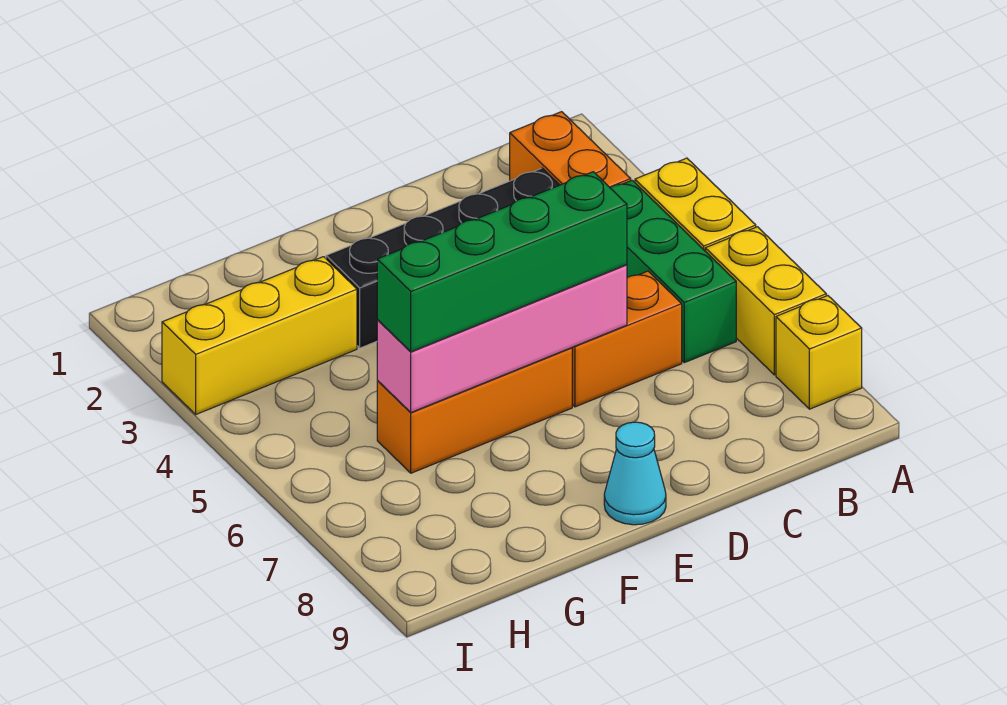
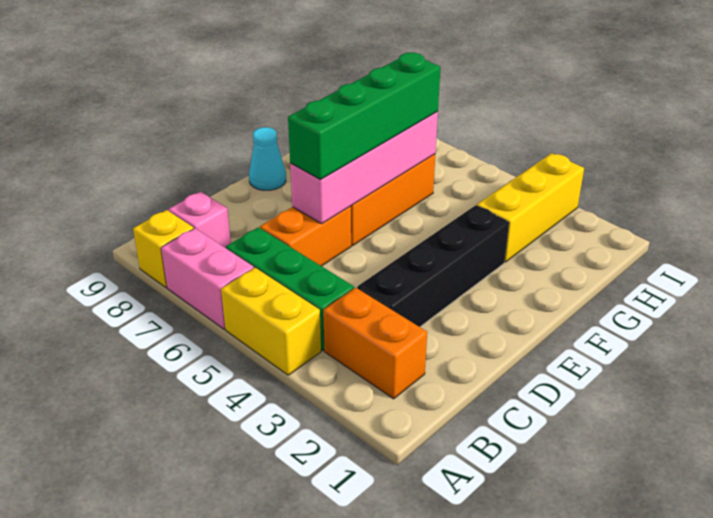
yellow brick A6:A7 level 1 -> pink brick A6:A7 level 1
none -> pink brick B8 level 1

